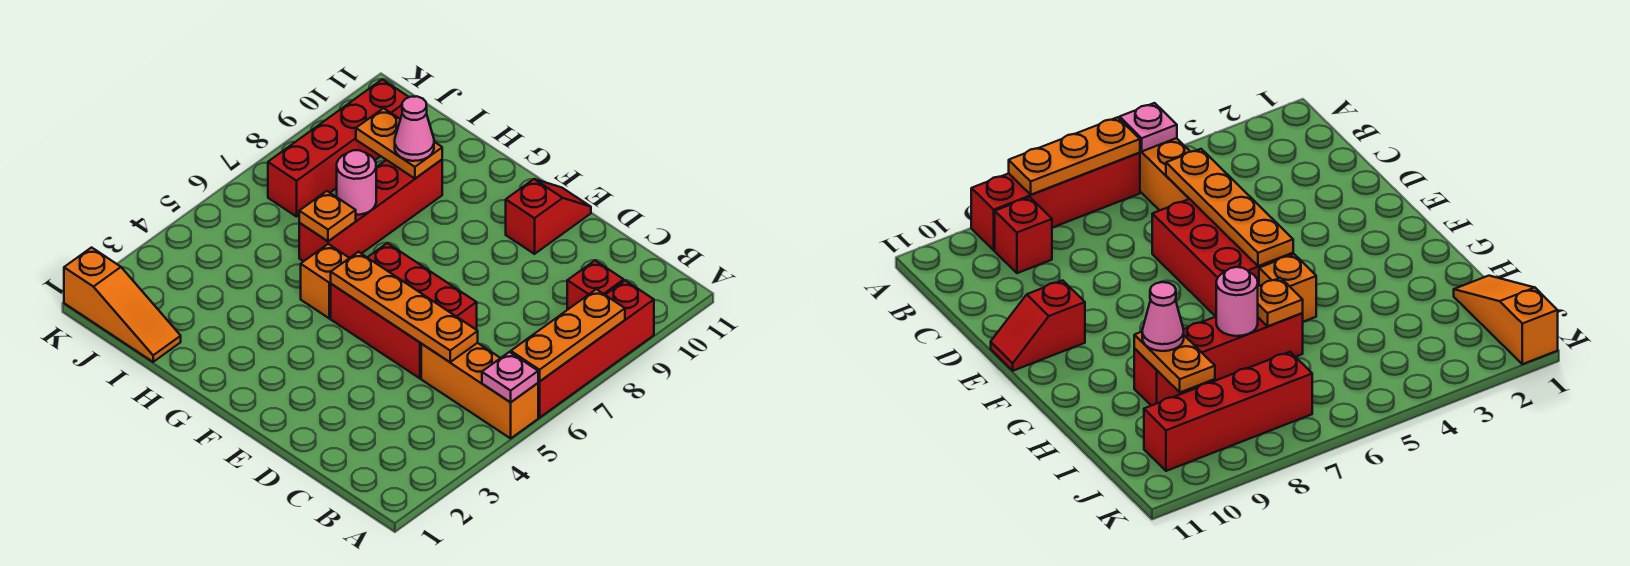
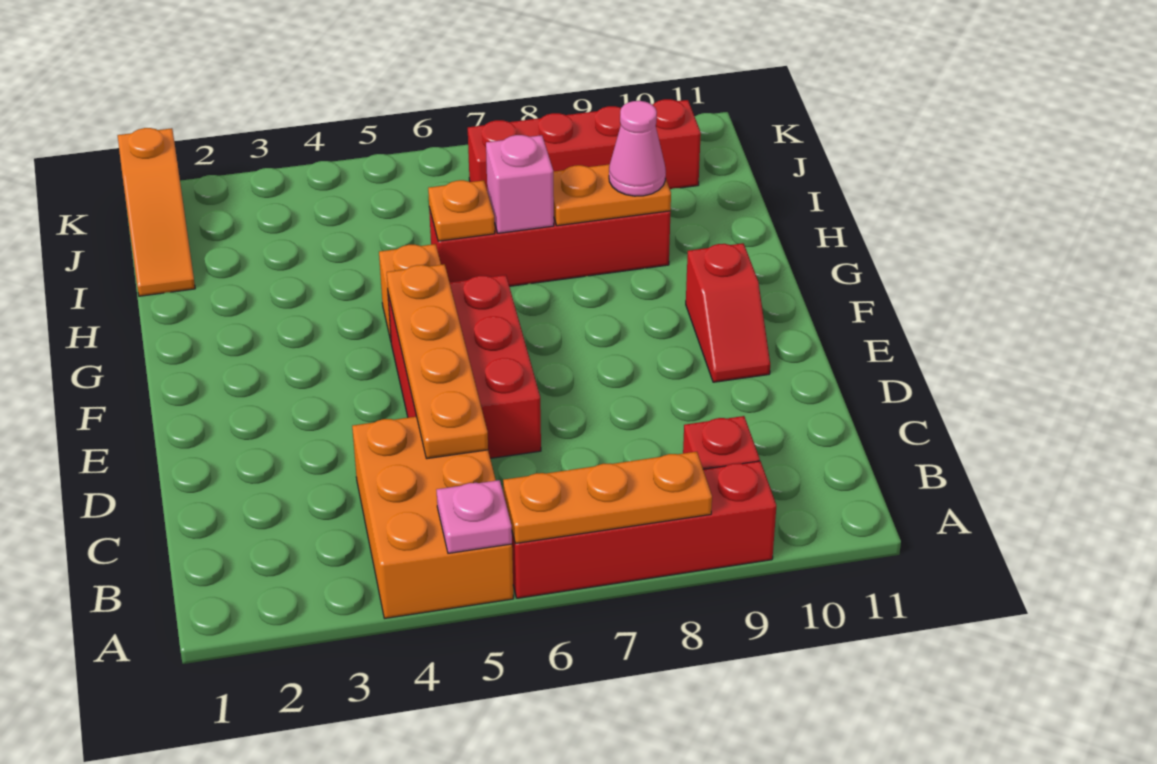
orange brick A5:C5 level 1 -> orange brick A4:C5 level 1
red slope E10:E11 level 1 top 10 -> red slope E10:F10 level 1 top F
pink round brick H7 level 2 -> pink brick H7 level 2
orange plate H9:I9 level 2 -> orange plate H8:H9 level 2

